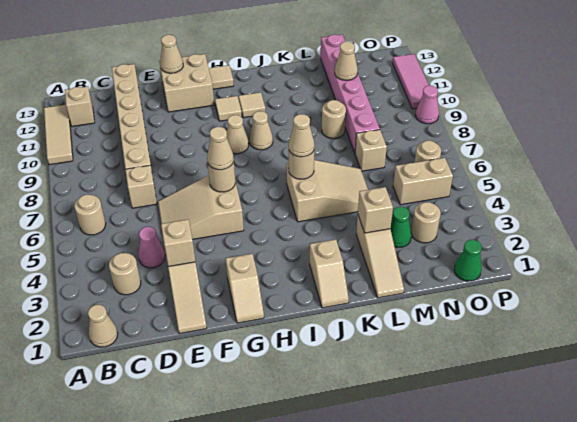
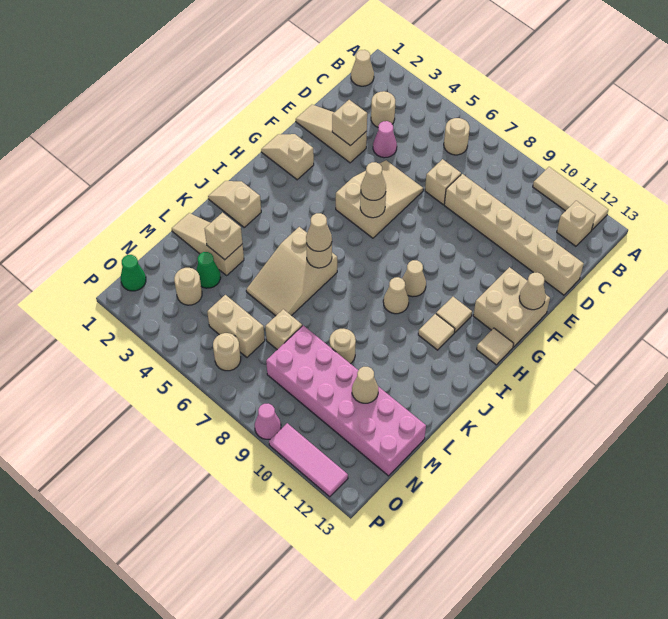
pink brick M8:M13 level 1 -> pink brick M8:N13 level 1
tan brick N5:O5 level 1 -> tan brick N5:N6 level 1

